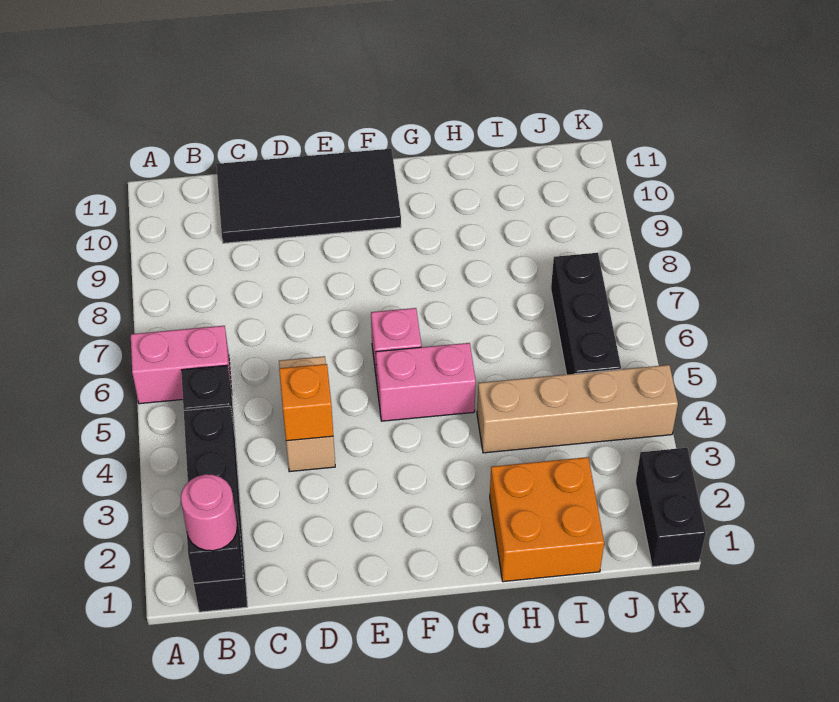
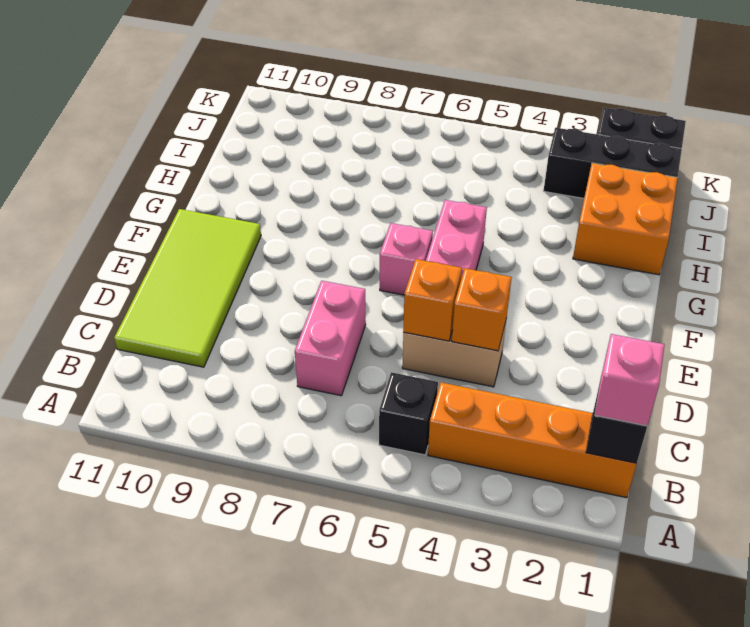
pink brick A6:B6 level 1 -> pink brick C7:D7 level 1
black brick B1:B4 level 1 -> orange brick B1:B4 level 1
pink round brick B1 level 3 -> pink brick B1 level 3
black tile C10:F11 level 1 -> lime tile C10:F11 level 1
none -> orange brick D5 level 2
tan brick H4:K4 level 1 -> none
black brick J5:J7 level 1 -> black brick J1:J3 level 1

